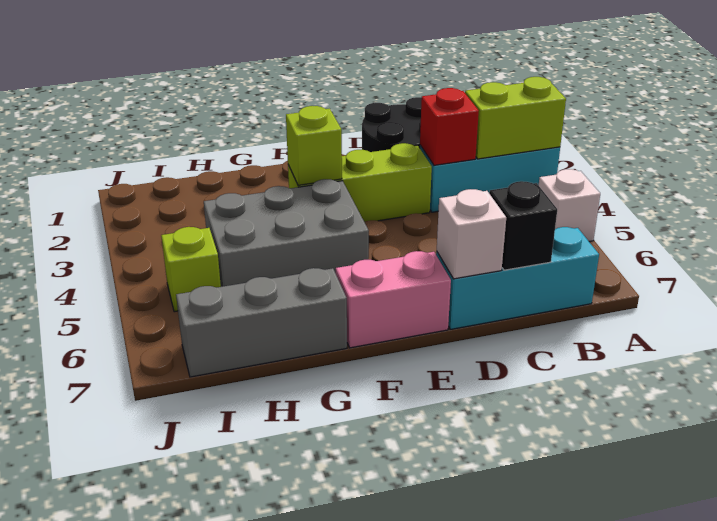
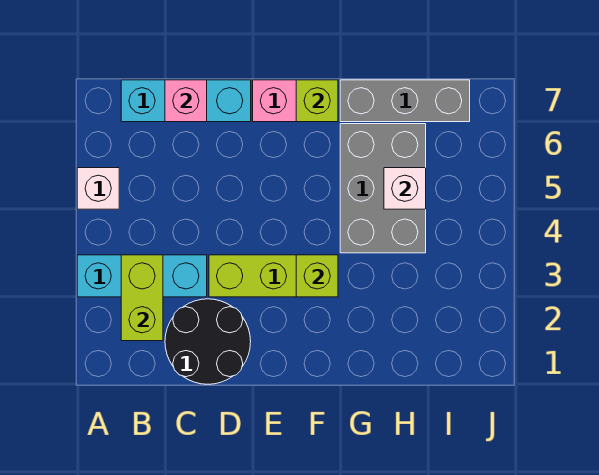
lime brick A3:B3 level 2 -> lime brick B2:B3 level 2
red brick C3 level 2 -> none
black brick C7 level 2 -> pink brick C7 level 2
white brick D7 level 2 -> white brick H5 level 2
grey brick F4:H5 level 1 -> grey brick G4:H6 level 1
lime brick I5 level 1 -> lime brick F7 level 2

